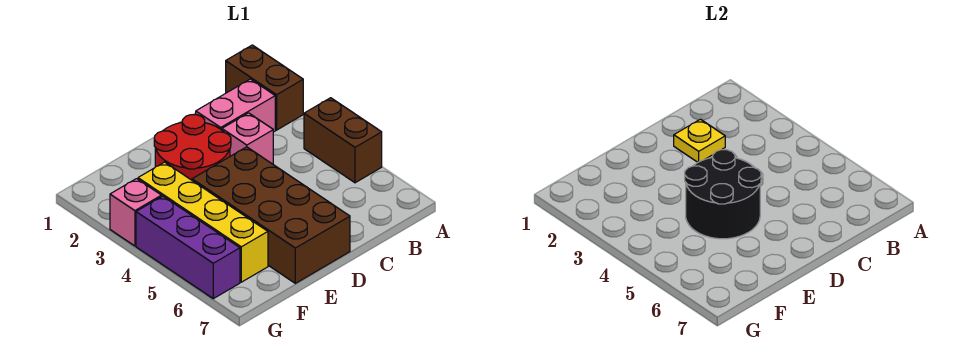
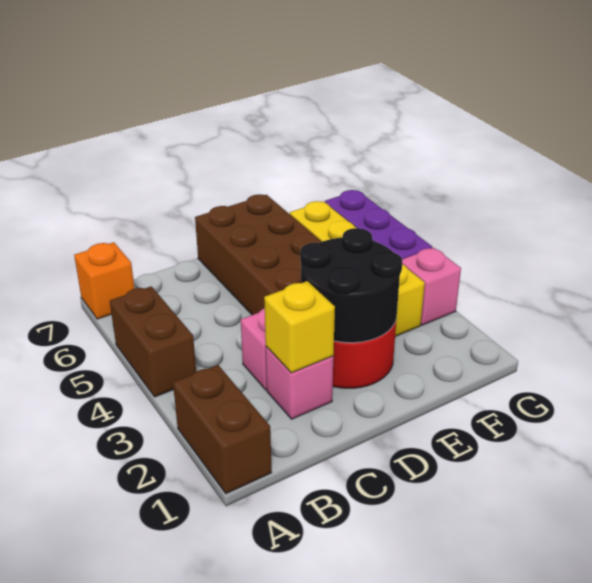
none -> orange brick A7 level 1
pink brick B2:C2 level 1 -> pink brick C2 level 1
yellow plate C2 level 2 -> yellow brick C2 level 2
black round brick D4:E5 level 2 -> black round brick D2:E3 level 2

